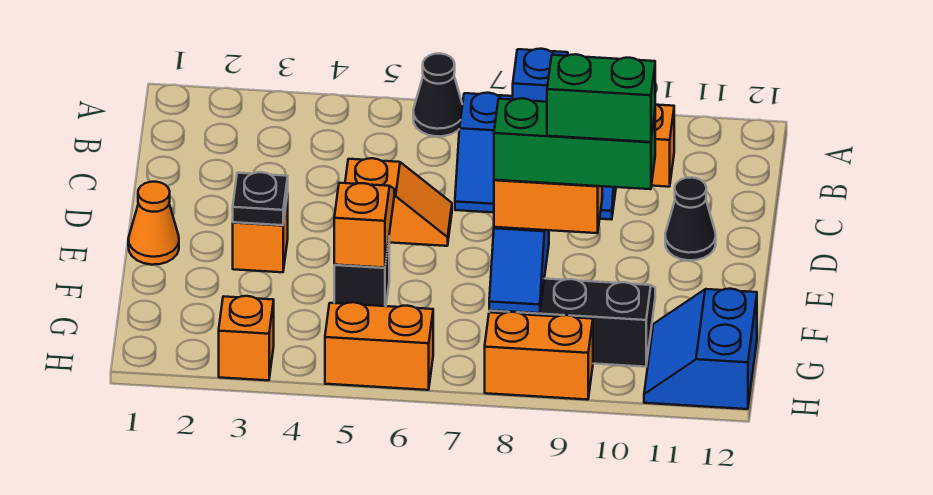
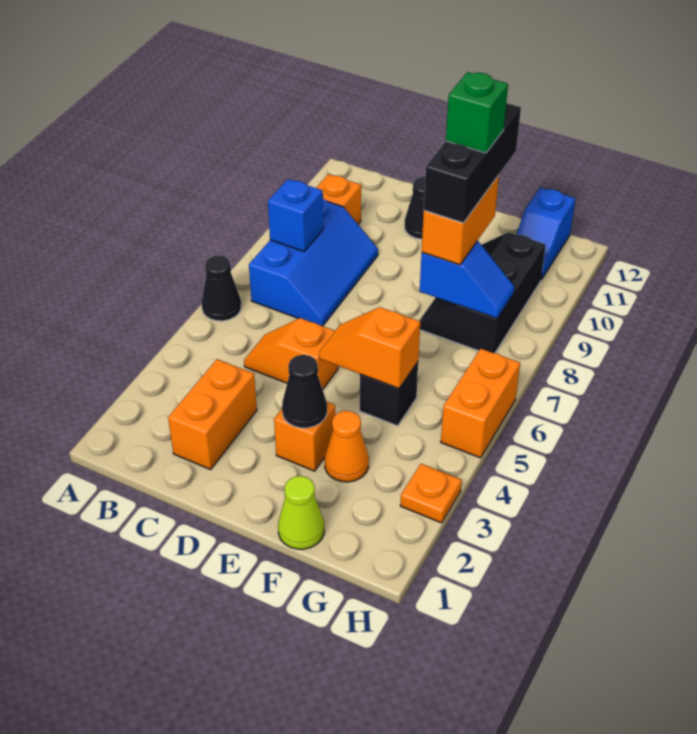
orange slope D5:D6 level 1 top 5 -> orange slope C5:D5 level 1 top D
orange cone E1 level 1 -> orange cone F3 level 1
black plate E3 level 2 -> black cone E3 level 2
none -> lime cone F1 level 1
green brick F8:F10 level 4 -> black brick F8:F10 level 4
green brick F9:F10 level 5 -> green brick F9 level 5
blue slope G11:H12 level 1 top 12 -> blue slope G11:G12 level 1 top 12
orange brick H3 level 1 -> orange plate H3 level 1
orange brick H8:H9 level 1 -> orange brick C2:C3 level 1

